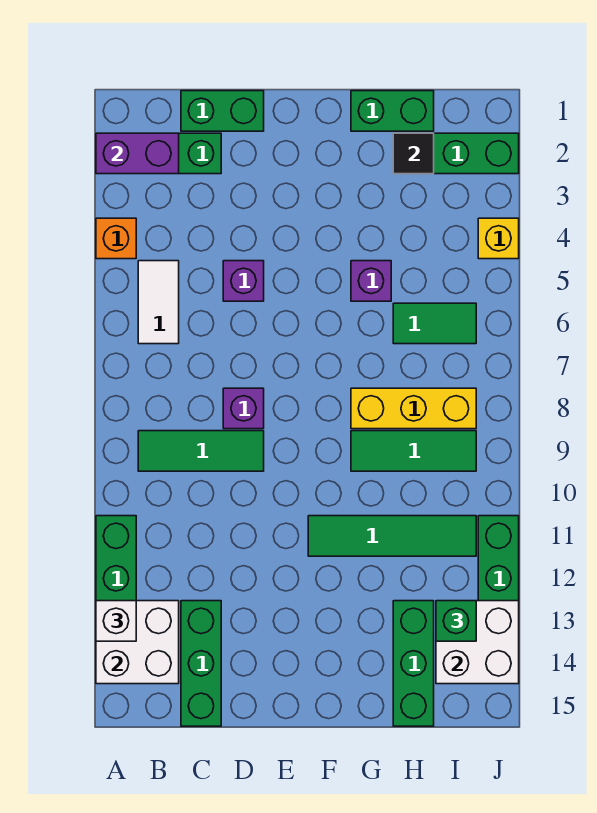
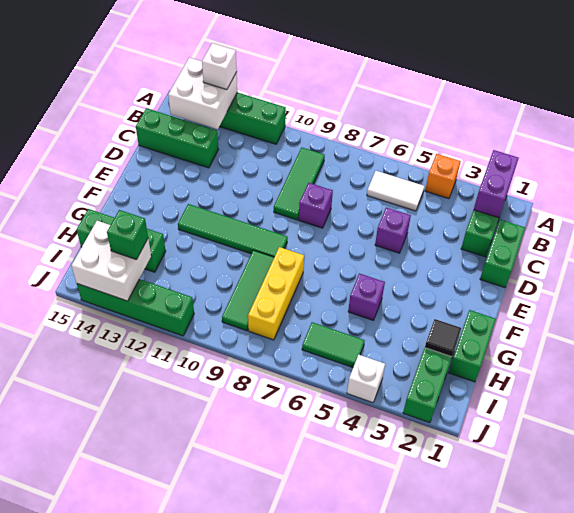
green tile F11:I11 level 1 -> green tile F9:F12 level 1
green tile H6:I6 level 1 -> green tile I5:I6 level 1
yellow brick J4 level 1 -> white brick J4 level 1

